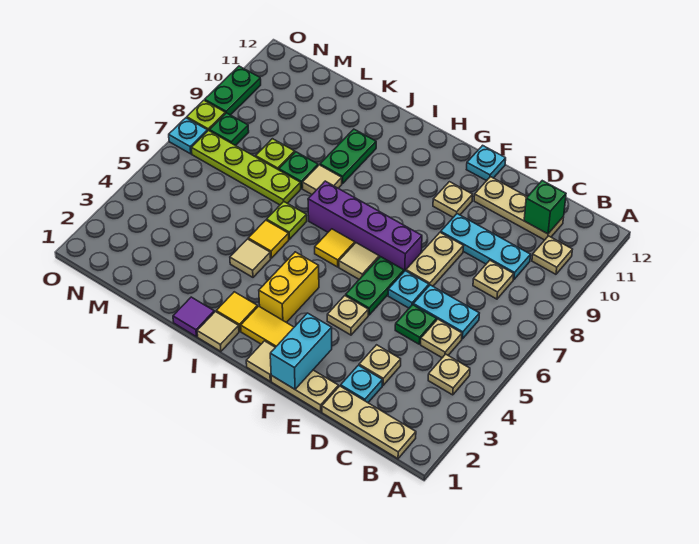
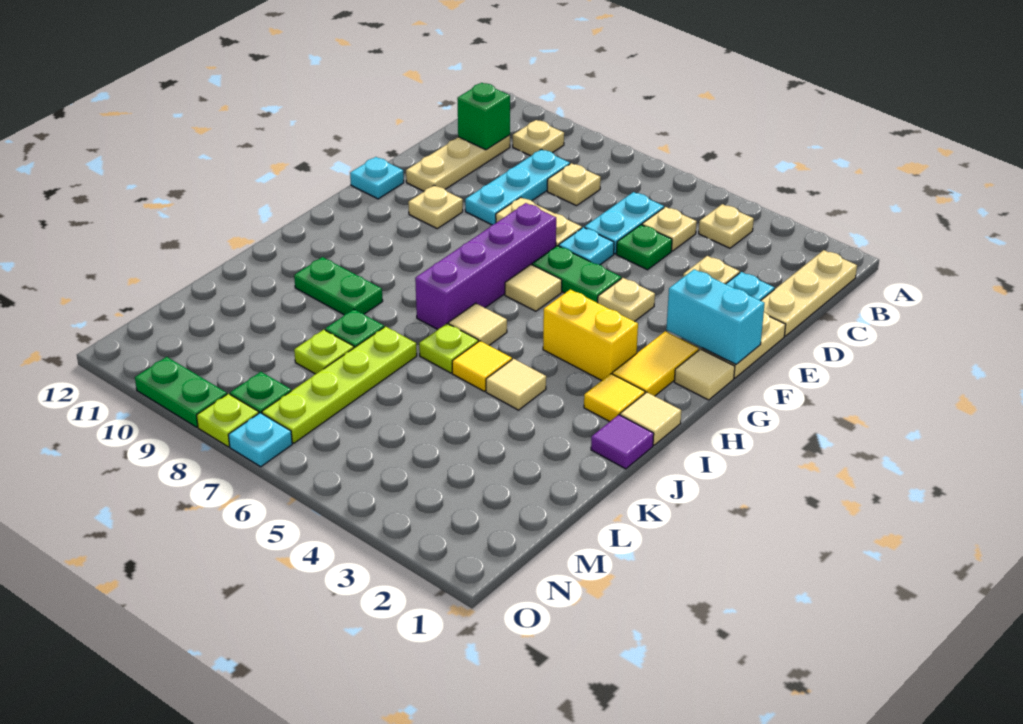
yellow tile H6 level 1 -> none
tan tile J8 level 1 -> tan tile I6 level 1

